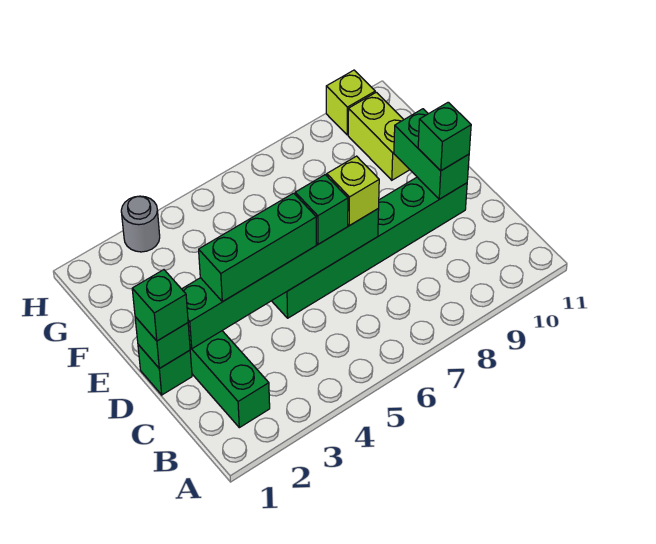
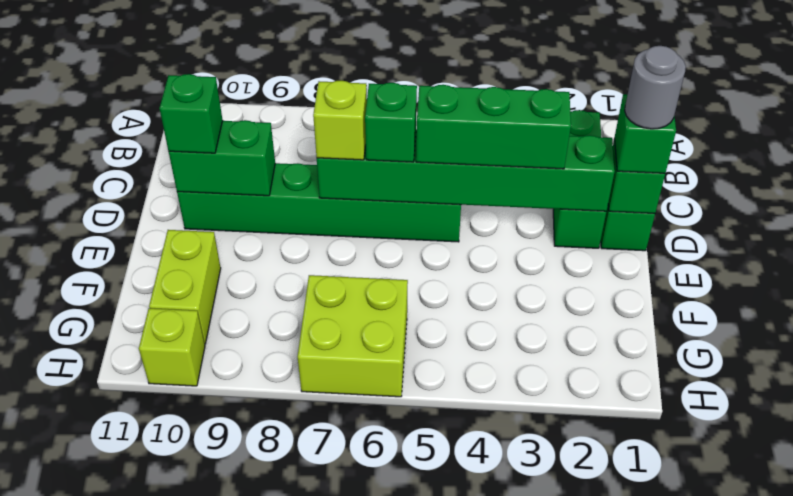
green brick D10:E10 level 2 -> green brick D9:D10 level 2
none -> lime brick G6:H7 level 1
grey round brick H3 level 1 -> grey round brick D1 level 4

